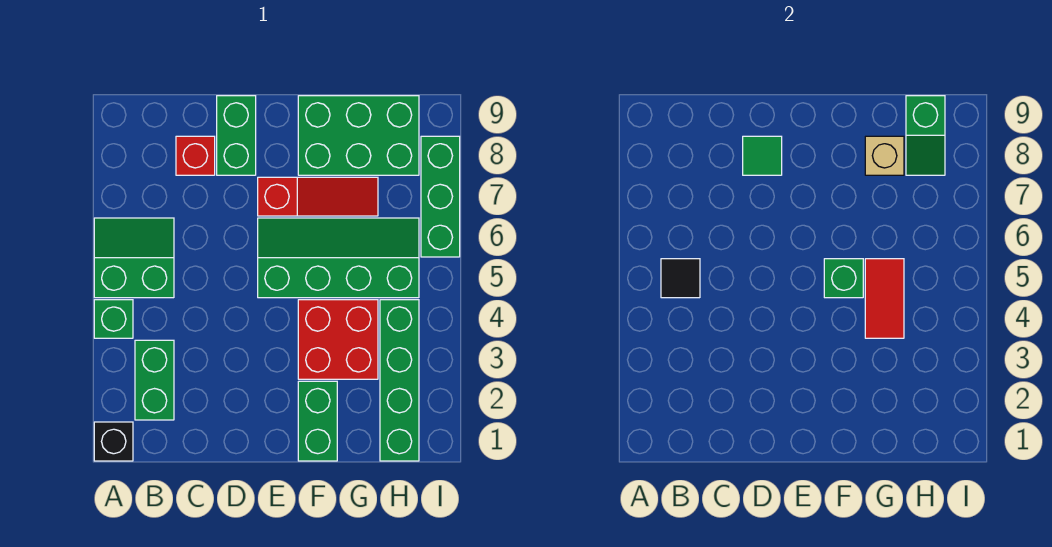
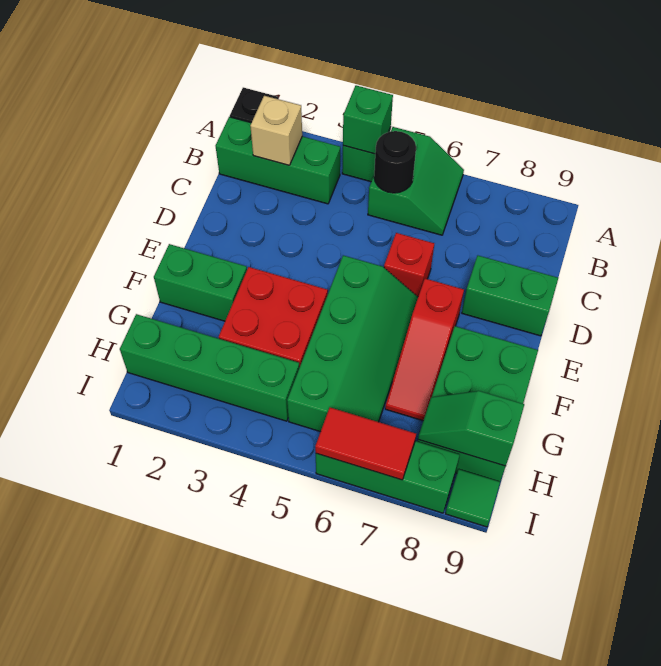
green brick B2:B3 level 1 -> green brick B1:B3 level 1
black tile B5 level 2 -> black round brick B5 level 2
red brick C8 level 1 -> red brick D6 level 1
green tile D8 level 2 -> green tile I9 level 1
green brick F5 level 2 -> green brick A4 level 2
red tile G4:G5 level 2 -> red tile I6:I7 level 2
tan brick G8 level 2 -> tan brick B2 level 2

